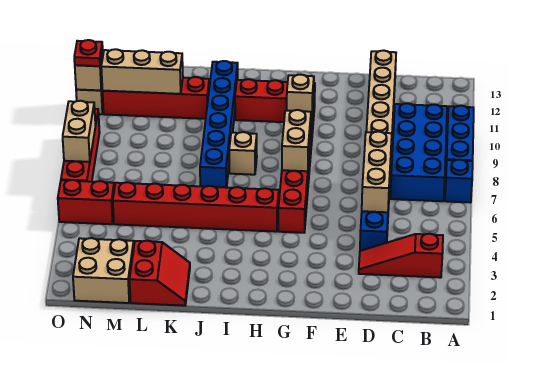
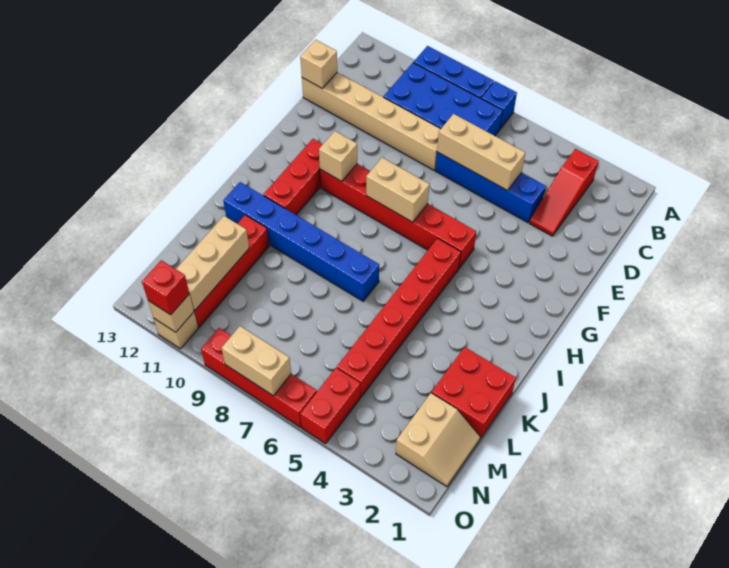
tan brick I8 level 1 -> tan brick D13 level 2
red slope K1:L2 level 1 top L -> red brick K1:L2 level 1
tan brick M1:N2 level 1 -> tan slope M1:N2 level 1 top 2
red plate O11 level 3 -> red brick O11 level 3

